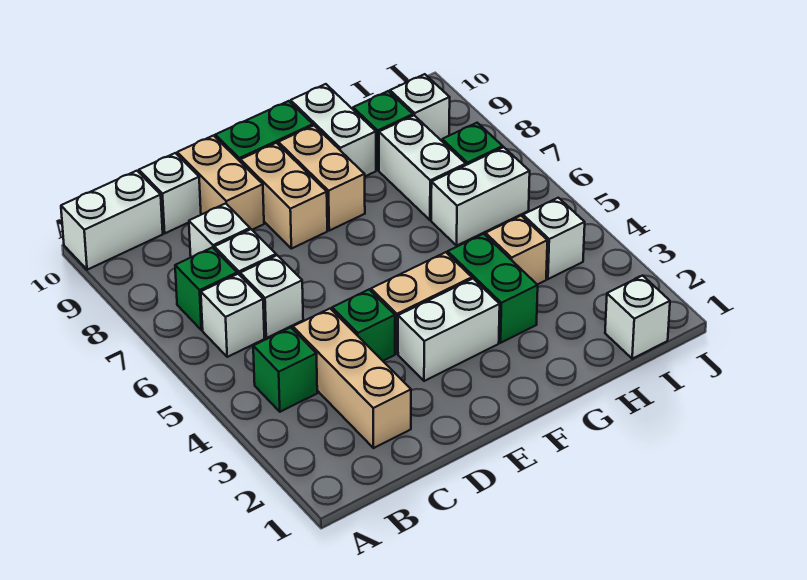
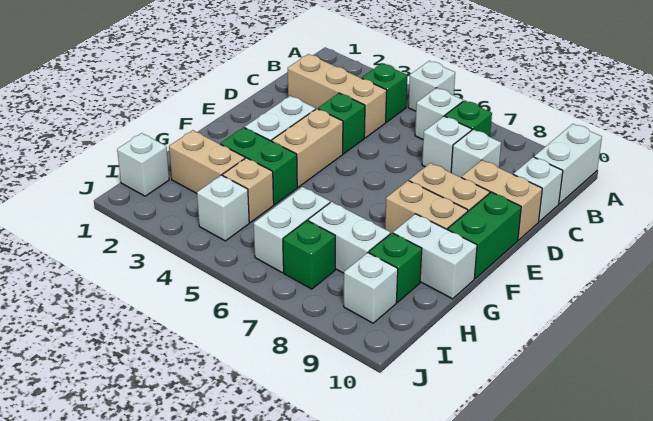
white brick C6 level 1 -> white brick A5 level 1
none -> tan brick H2:H3 level 1

